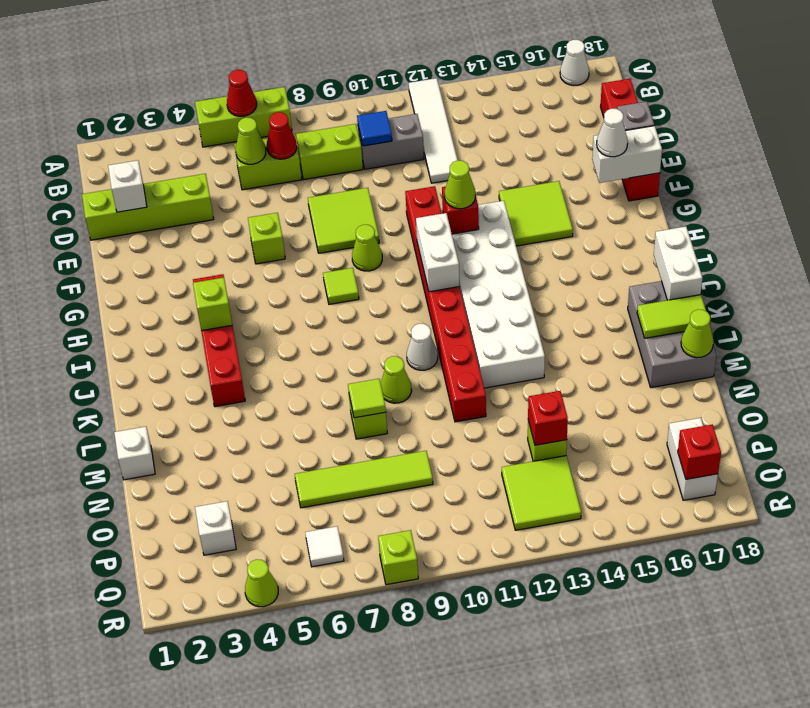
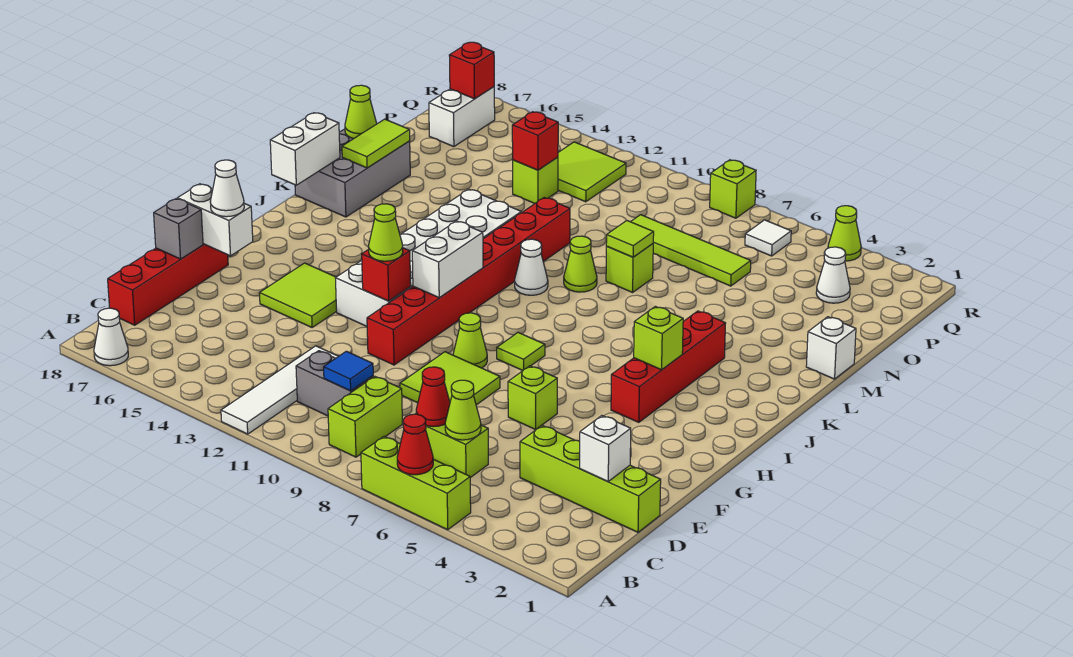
lime brick C8:C9 level 1 -> lime brick B9:C9 level 1
lime tile L17:L18 level 2 -> lime tile L17:M17 level 2
white brick P3 level 1 -> white cone P3 level 1

